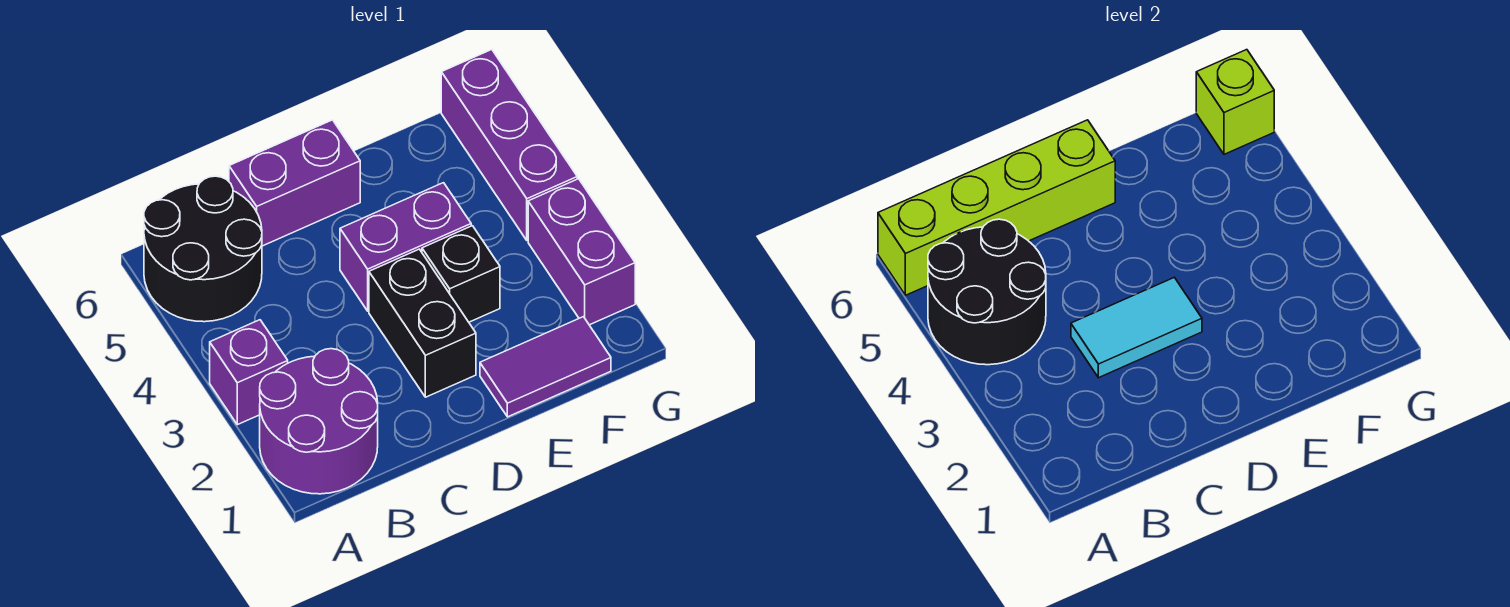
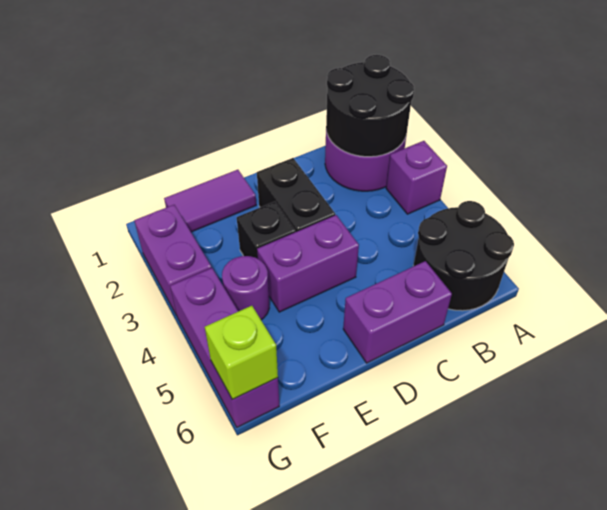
black round brick A4:B5 level 2 -> black round brick A1:B2 level 2
lime brick A6:D6 level 2 -> none
cyan tile C3:D3 level 2 -> none
none -> purple round brick F4 level 1

